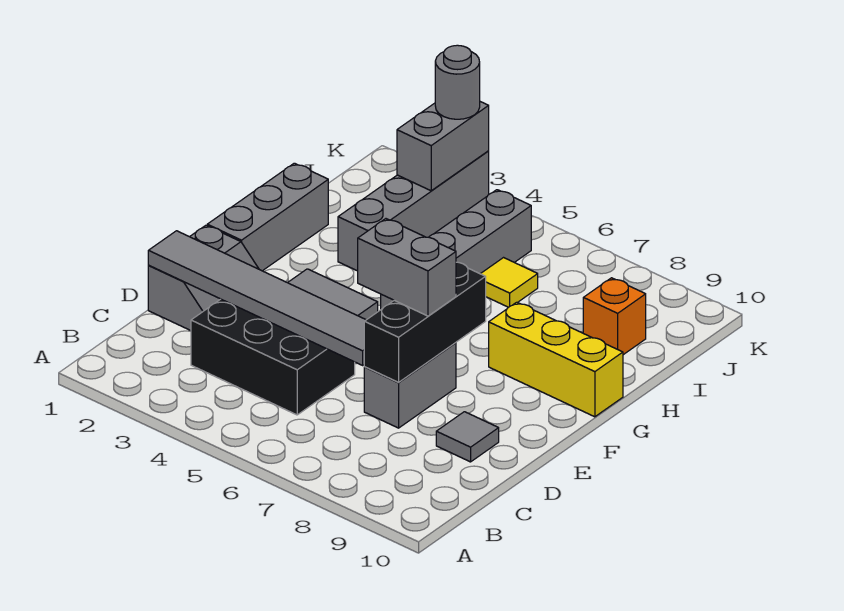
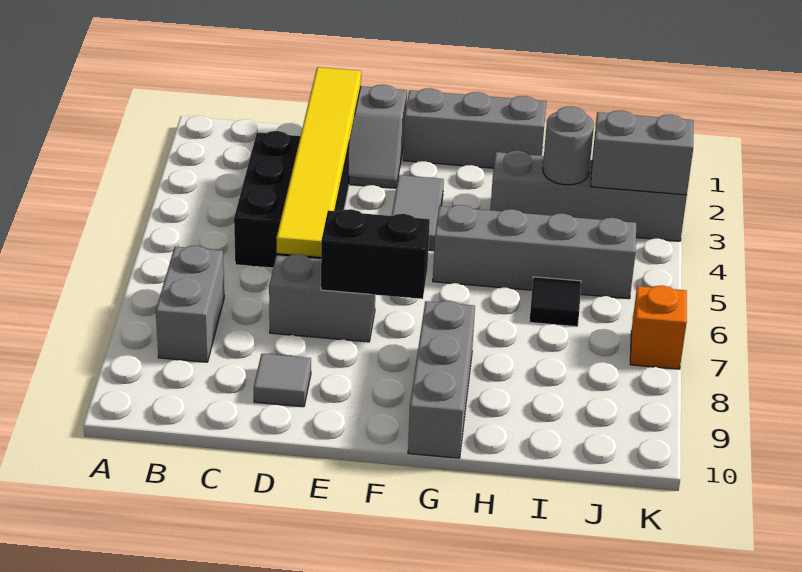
grey tile D1:D6 level 2 -> yellow tile D1:D6 level 2
black brick D7:F7 level 2 -> black brick E7:F7 level 2
grey brick E6:E7 level 3 -> grey brick B7:B8 level 1
yellow brick G8:G10 level 1 -> grey brick G8:G10 level 1
yellow tile I6 level 1 -> black tile I6 level 1
orange brick I9 level 1 -> orange brick K7 level 1
grey round brick K3 level 3 -> grey round brick I3 level 2

